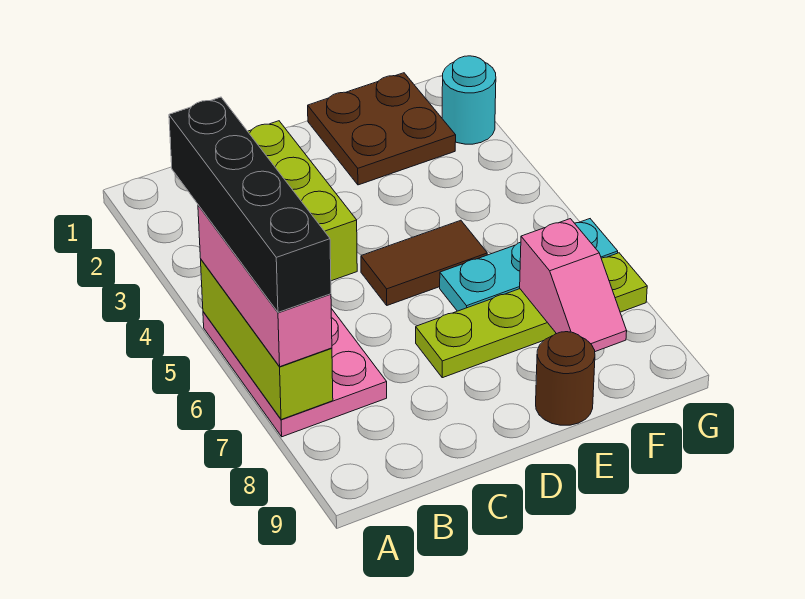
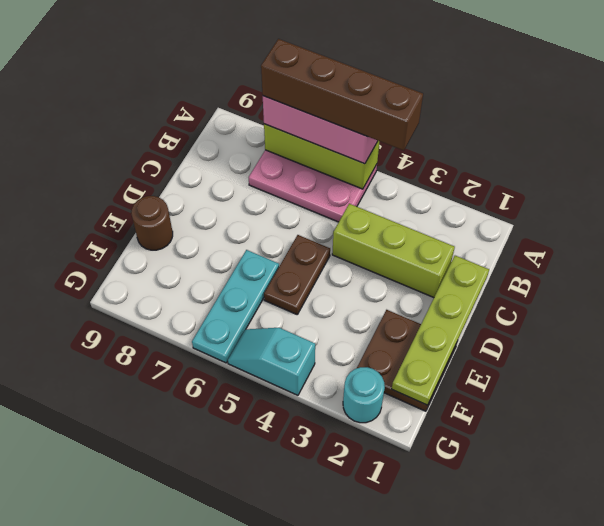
black brick A4:A7 level 4 -> brown brick A4:A7 level 4
brown tile D5:E5 level 1 -> brown plate D5:E5 level 1
lime plate D7:G7 level 1 -> lime plate C1:F1 level 2
pink slope F7:F8 level 2 top 7 -> none
none -> cyan slope G4:G5 level 1 top 4

